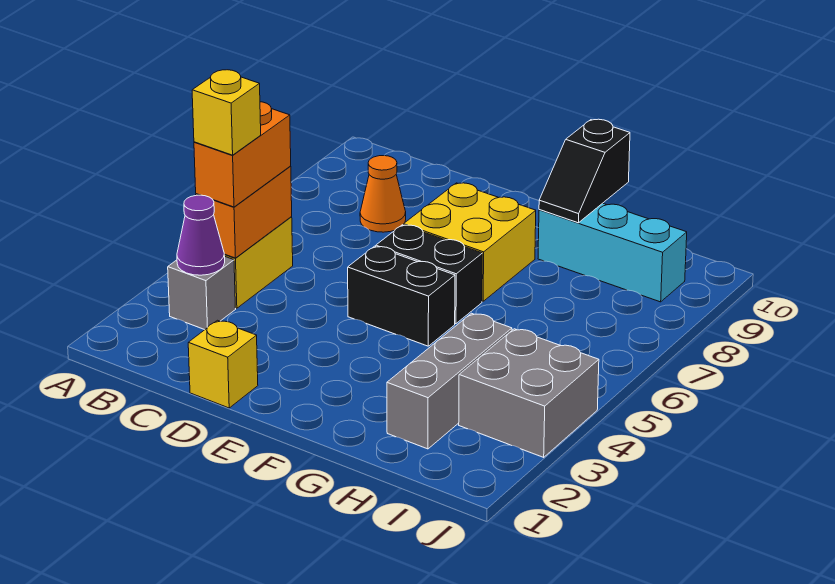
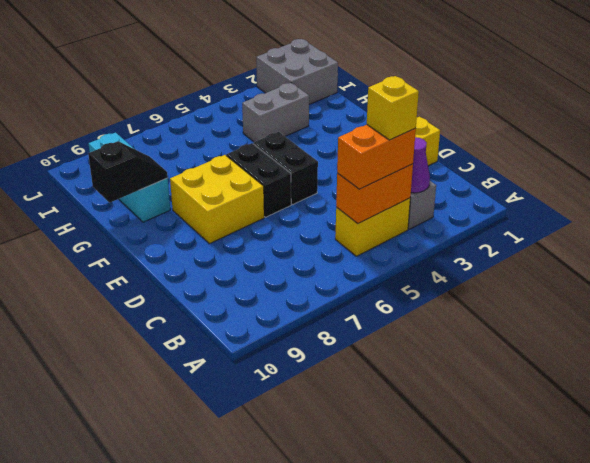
orange cone C8 level 1 -> none
grey brick H2:H4 level 1 -> grey brick H3:H4 level 1
grey brick I3:J4 level 1 -> grey brick I1:J2 level 1

